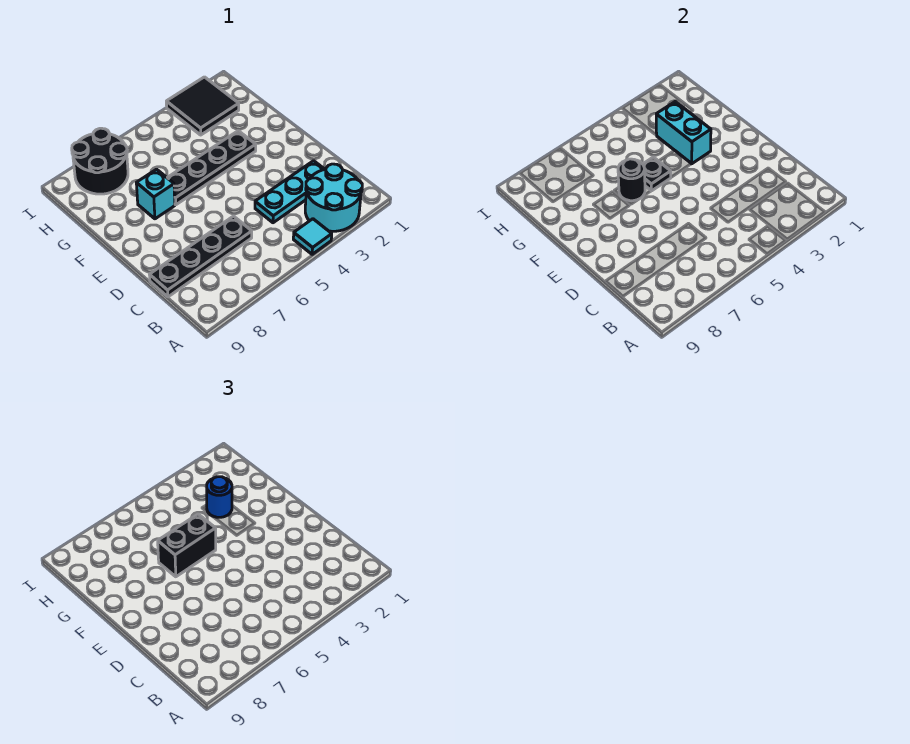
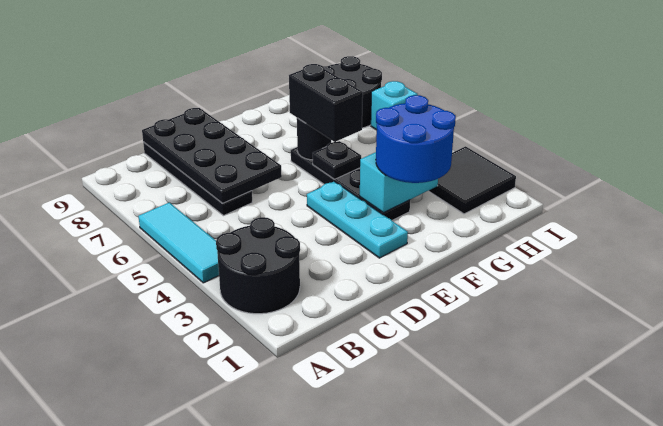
cyan round brick A2:B3 level 1 -> black round brick A2:B3 level 1
cyan tile A4 level 1 -> cyan tile A4:A6 level 1
cyan plate C2:C4 level 1 -> cyan plate E2:E4 level 1
none -> black plate C6:D9 level 2
cyan brick F7 level 1 -> cyan brick I6 level 1
blue round brick G3 level 3 -> blue round brick F2:G3 level 3

